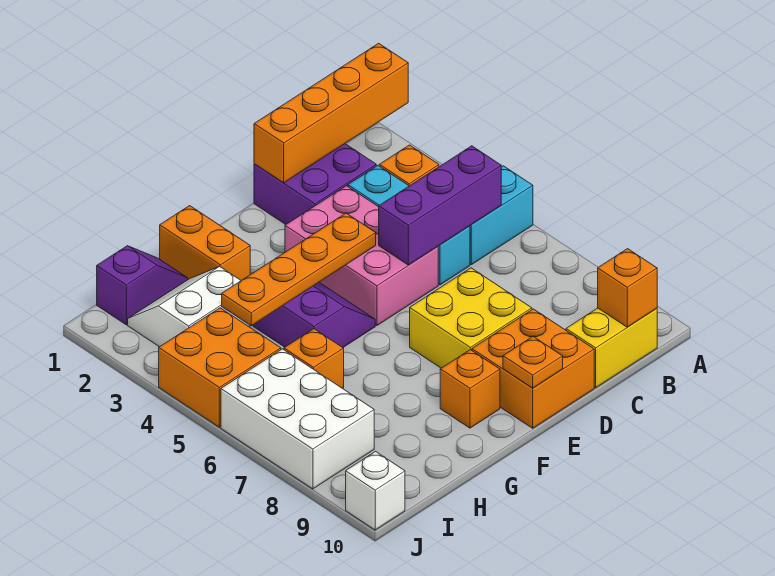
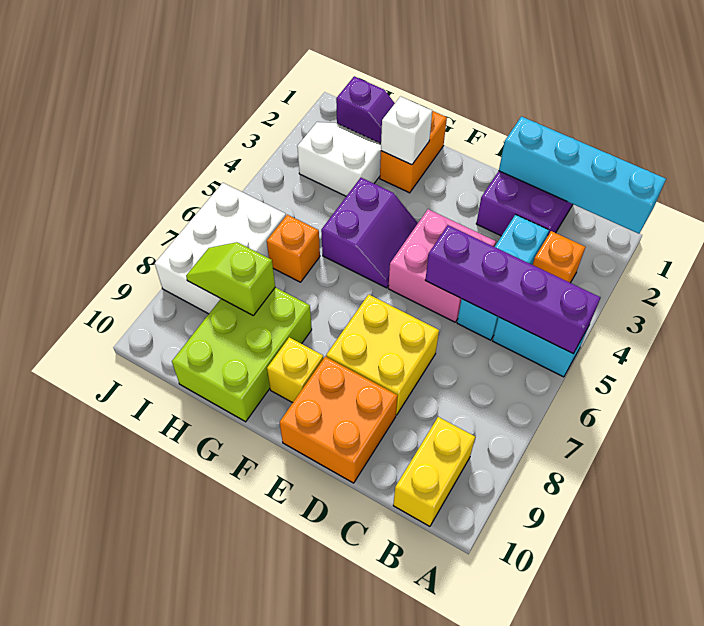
orange brick A1:D1 level 2 -> cyan brick A1:D1 level 2
purple brick B5:D5 level 2 -> purple brick A5:D5 level 2
yellow brick B10:C10 level 1 -> yellow brick B9:B10 level 1
orange brick B10 level 2 -> none
pink brick D3:E5 level 1 -> pink brick D4:E5 level 1
orange plate E4:H4 level 2 -> none
orange plate E10 level 2 -> none
orange brick F9 level 1 -> yellow brick F9 level 1
none -> lime brick G8:H10 level 1
none -> lime slope H8:I8 level 2 top H
orange brick I4:J5 level 1 -> none
white brick J10 level 1 -> white brick G2 level 2

